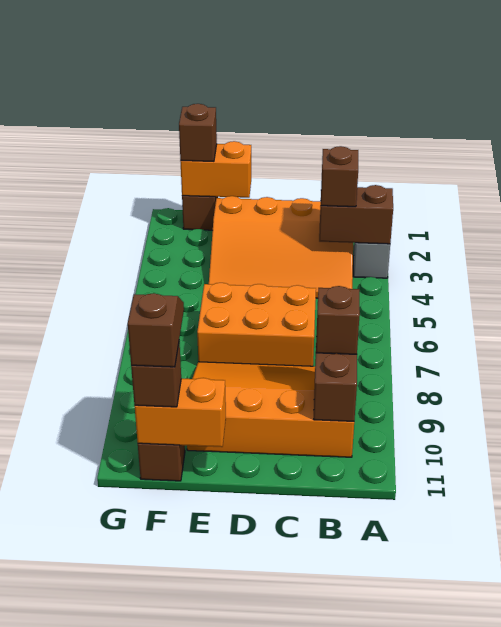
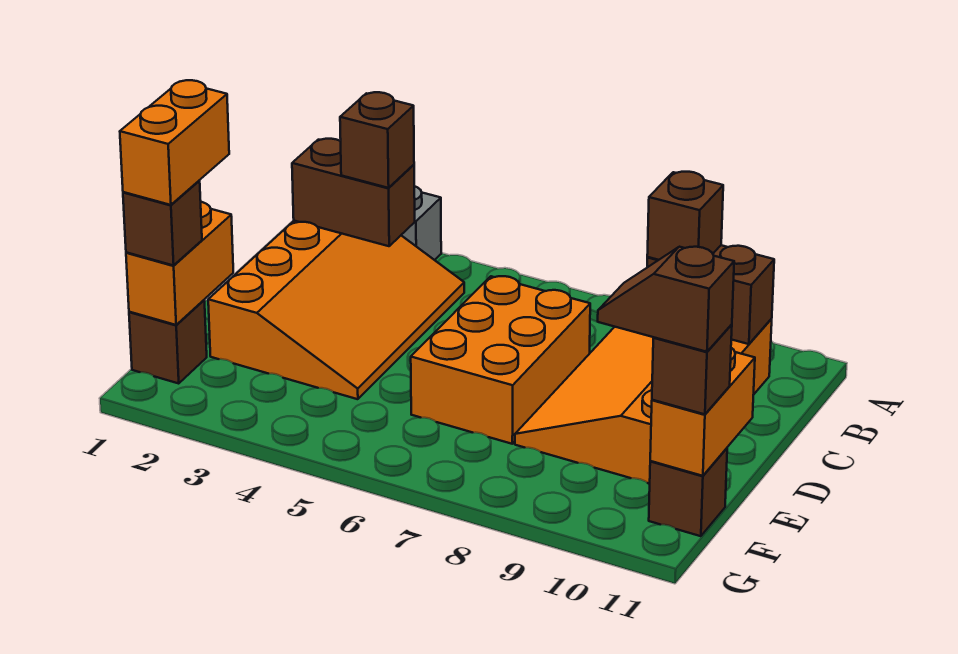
brown brick A3:B3 level 2 -> brown brick B2:B3 level 2
none -> orange brick E1:F1 level 4

